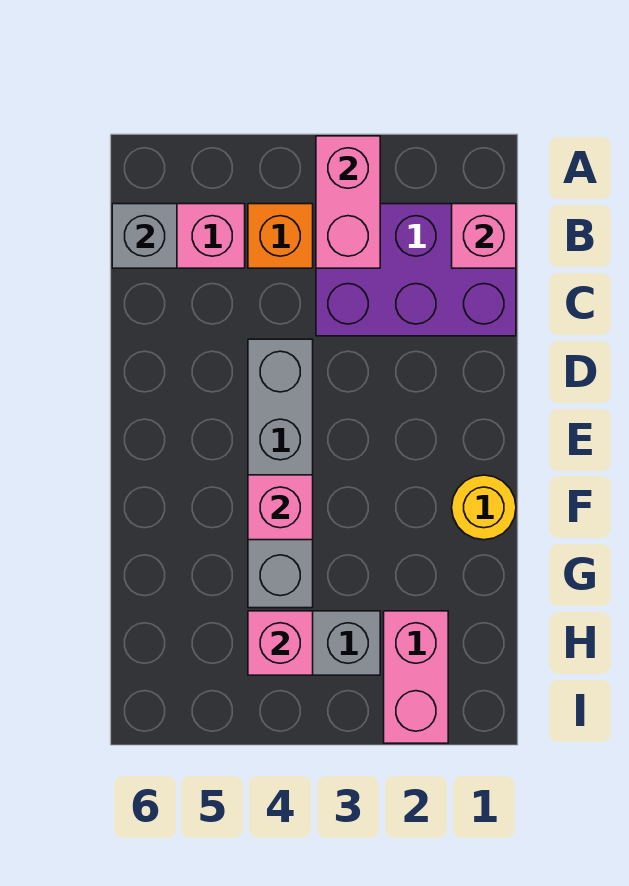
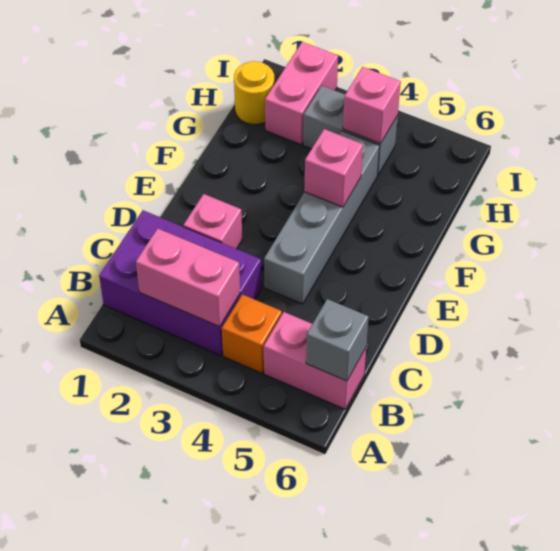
pink brick A3:B3 level 2 -> pink brick B2:B3 level 2
pink brick B1 level 2 -> pink brick D2 level 1
yellow round brick F1 level 1 -> yellow round brick H1 level 1

